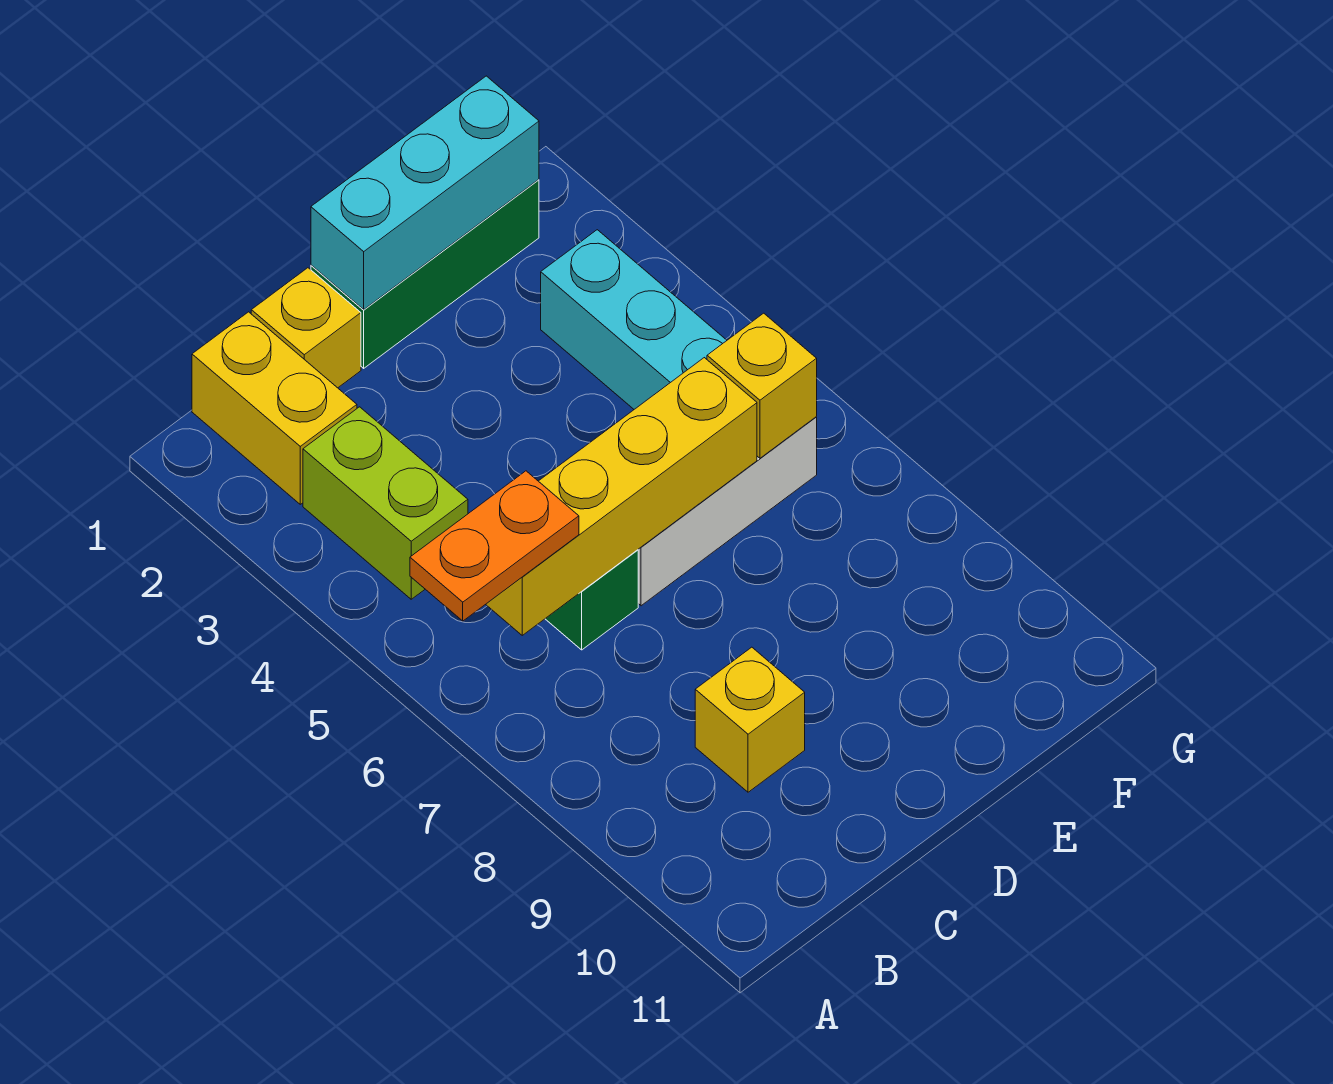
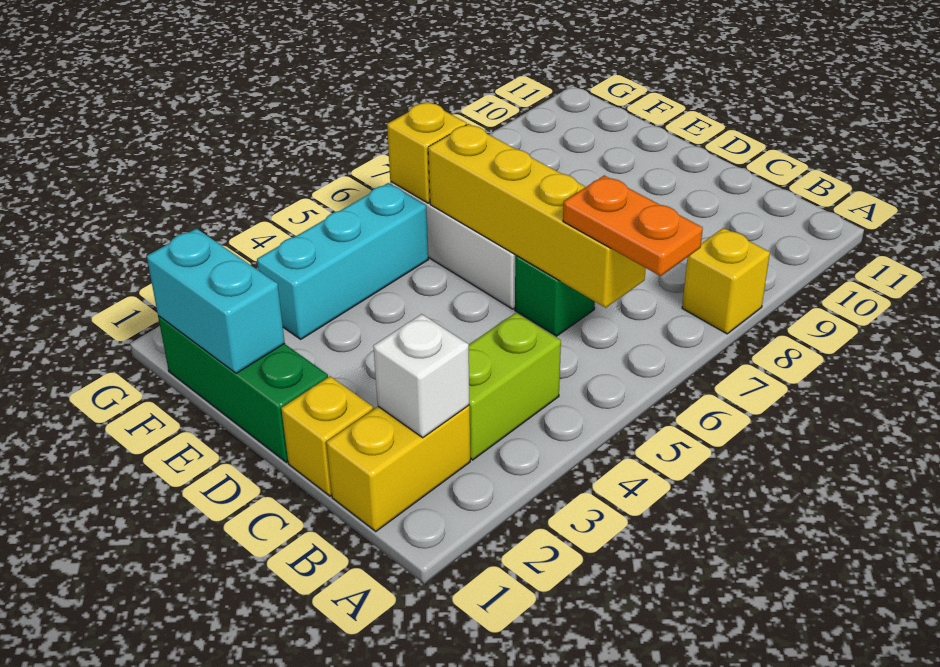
none -> white brick B2 level 2
yellow brick C9 level 1 -> yellow brick A8 level 1
cyan brick D1:F1 level 2 -> cyan brick E1:F1 level 2

